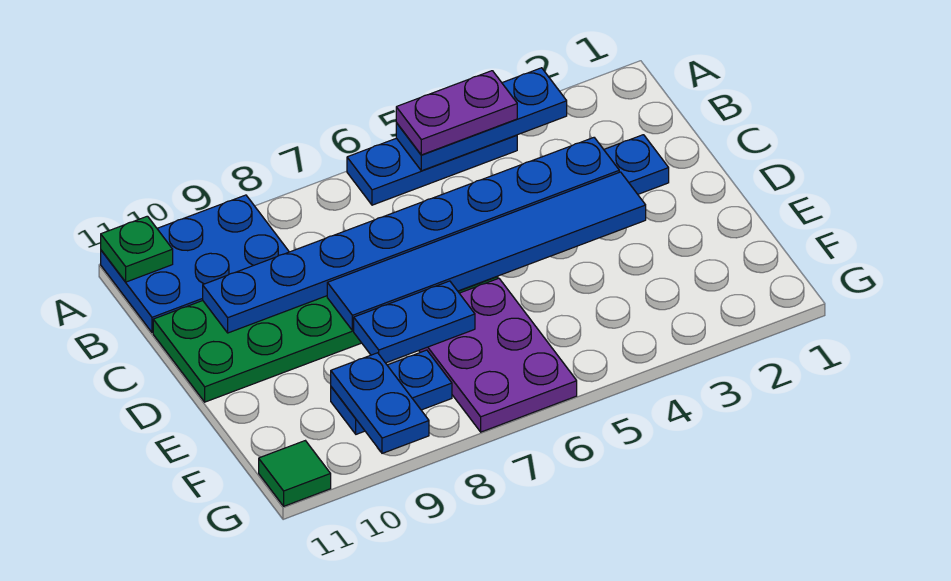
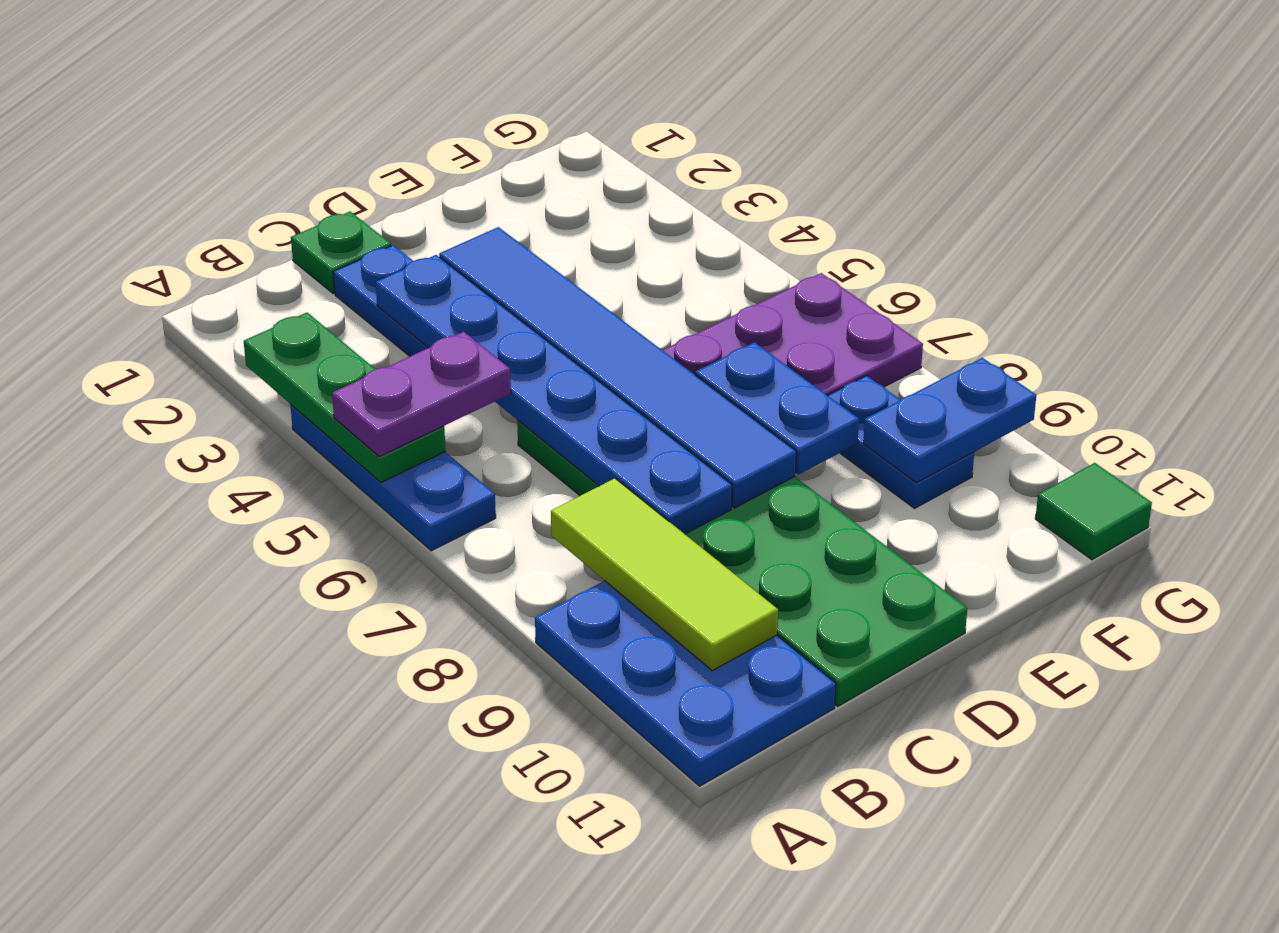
blue plate A3:A5 level 2 -> green plate A3:A5 level 2
purple plate A4:A5 level 3 -> purple plate A5:B5 level 3
green plate A11 level 2 -> green plate C1 level 1
none -> lime tile B8:B10 level 2
blue plate C3:C10 level 2 -> blue plate C3:C8 level 2

